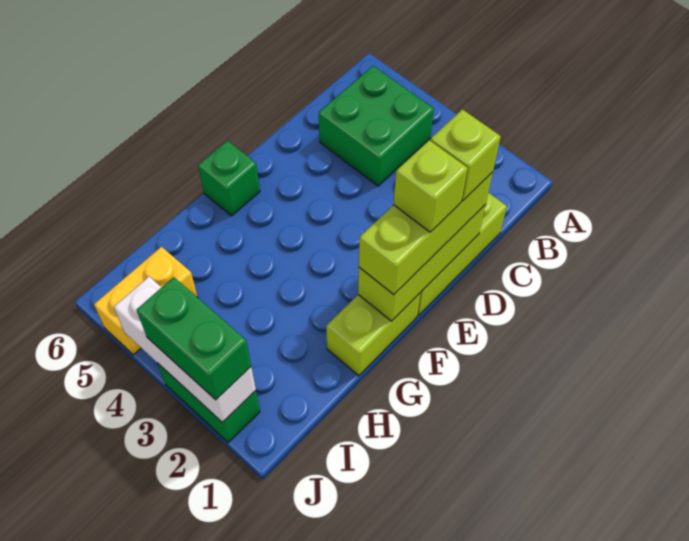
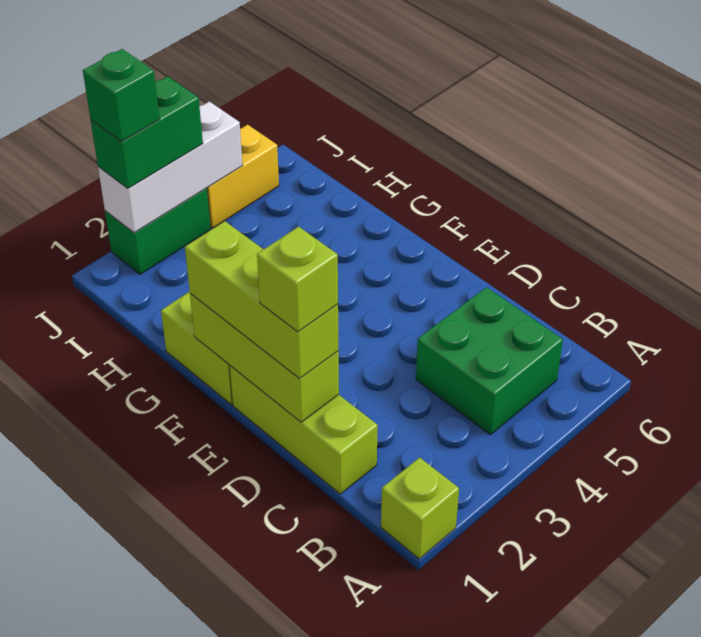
lime brick E1 level 4 -> lime brick A1 level 1
green brick F6 level 1 -> green brick J2 level 4
yellow brick I5:J5 level 1 -> yellow brick J4:J5 level 1

